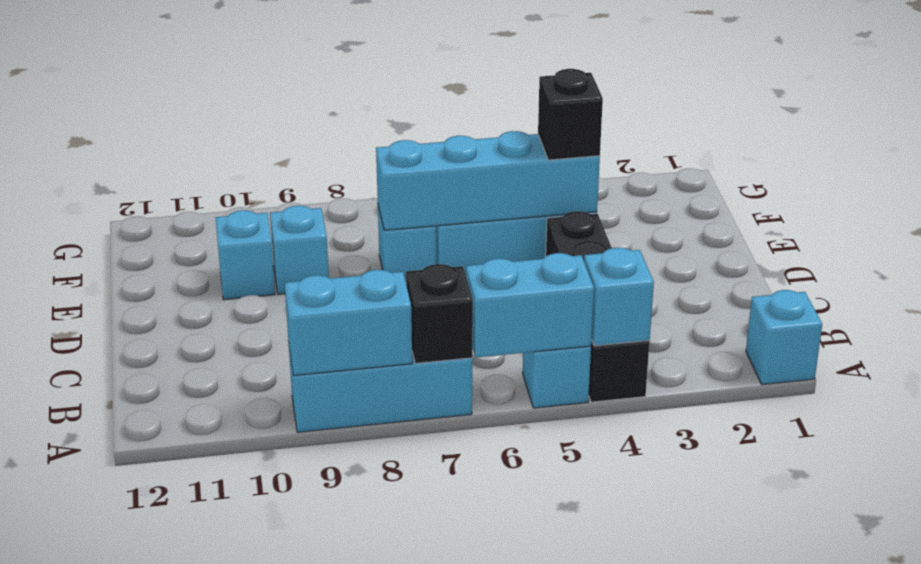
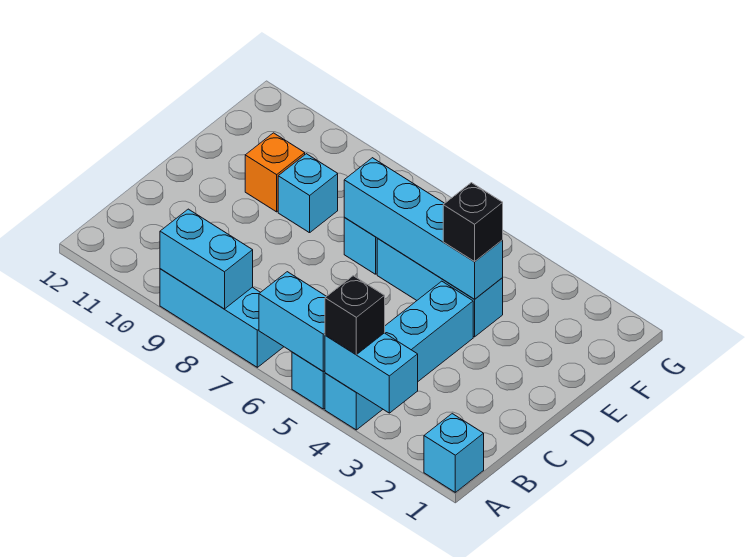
black brick A4:D4 level 1 -> cyan brick A4:D4 level 1
cyan brick A4 level 2 -> cyan brick A3:A4 level 2
black brick A7 level 2 -> black brick A4 level 3
cyan brick E10 level 1 -> orange brick E10 level 1

